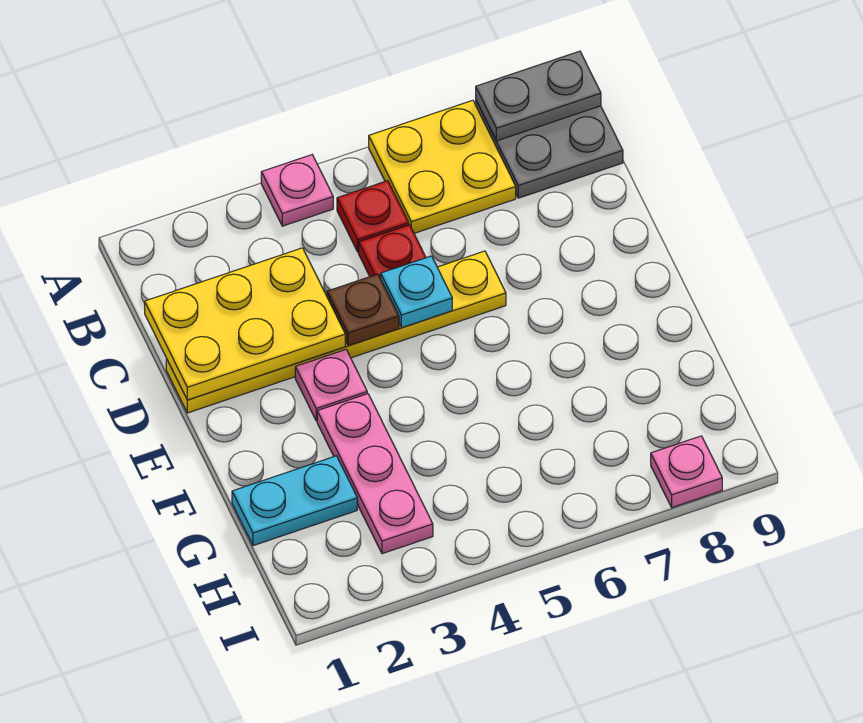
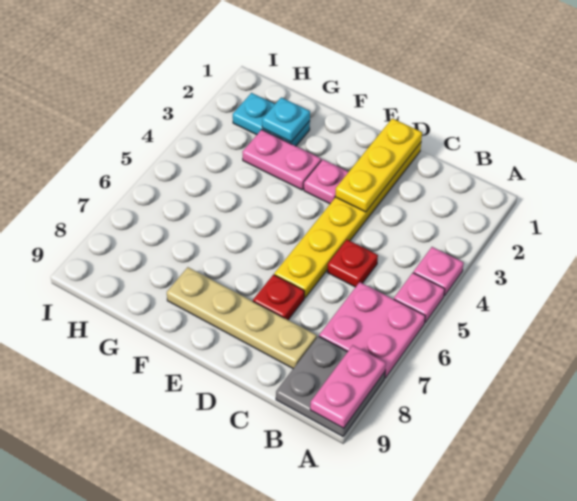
yellow plate A6:B7 level 1 -> pink plate A6:B7 level 1
grey plate A8:A9 level 2 -> pink plate A8:A9 level 2
red plate B5 level 1 -> red plate D7 level 1
yellow plate C1:D3 level 2 -> yellow plate D1:D3 level 2
none -> tan plate C8:F8 level 1
brown plate D4 level 2 -> none
cyan plate D5 level 2 -> cyan plate G2 level 2
pink plate F3:H3 level 1 -> pink plate F3:G3 level 1
cyan plate G1:G2 level 1 -> cyan plate G2:H2 level 1
pink plate I8 level 1 -> pink plate A5 level 1

